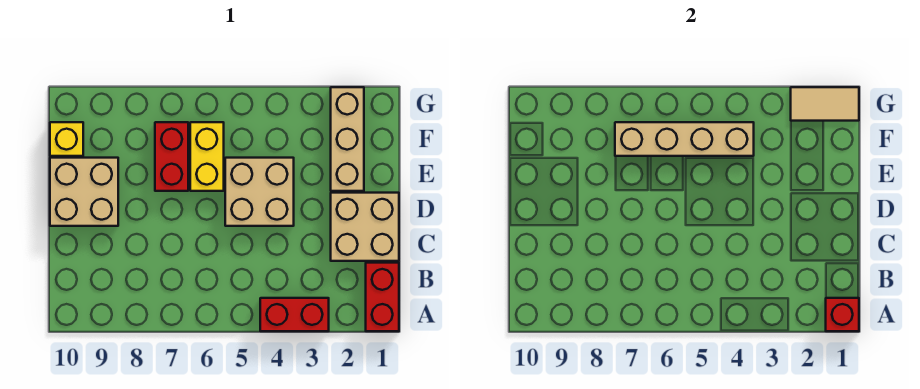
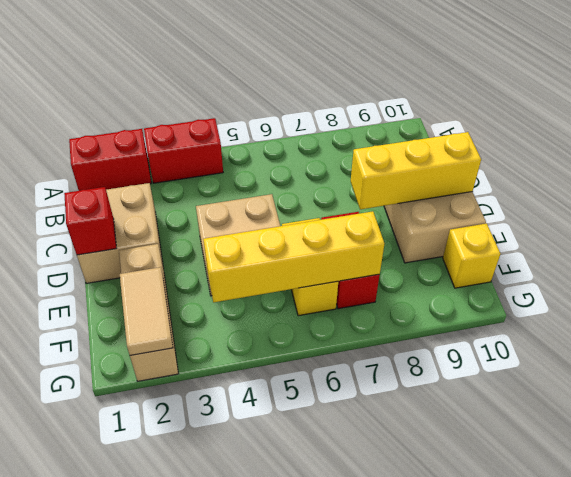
red brick A1:B1 level 1 -> red brick A1:A2 level 1
red brick A1 level 2 -> red brick D1 level 2
none -> yellow brick D8:D10 level 2
tan brick F4:F7 level 2 -> yellow brick F4:F7 level 2
tan tile G1:G2 level 2 -> tan tile F2:G2 level 2

